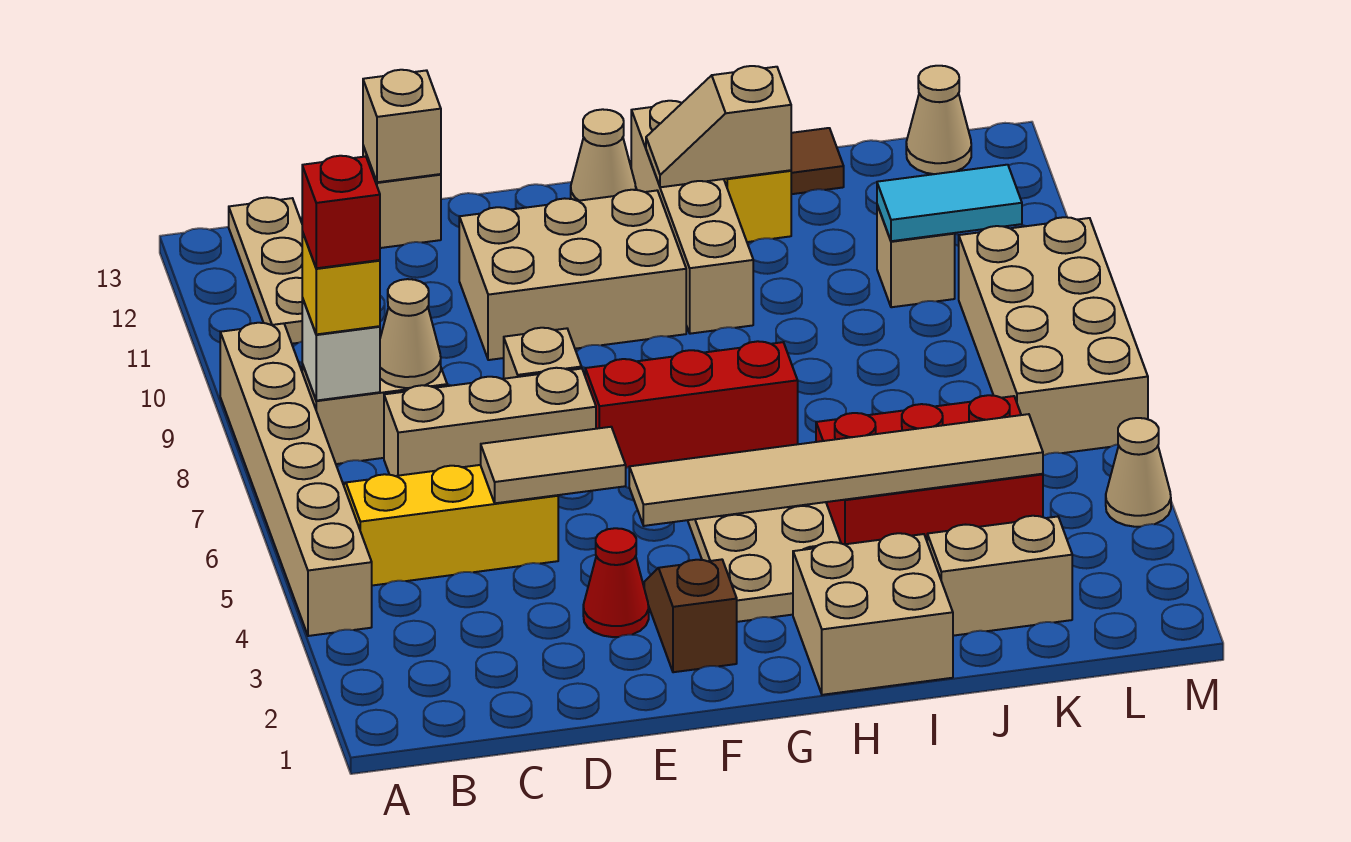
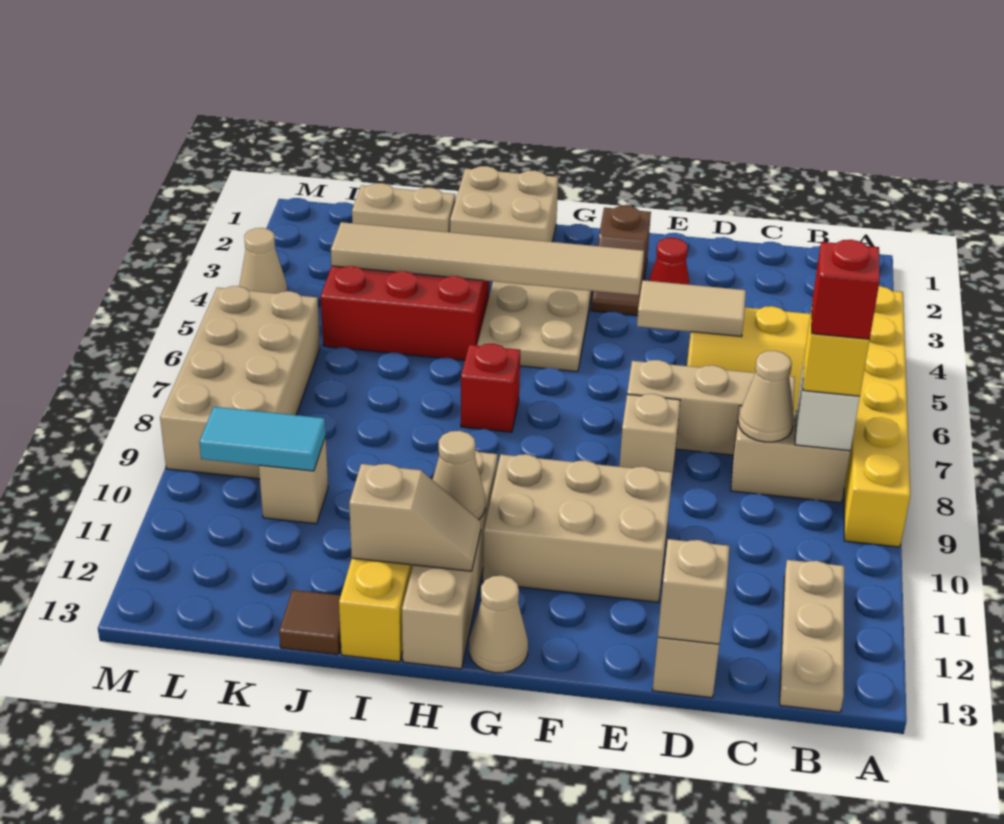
tan brick A4:A9 level 1 -> yellow brick A4:A9 level 1
red brick F7:H7 level 1 -> red brick H7 level 1
tan cone L13 level 1 -> tan cone H11 level 2

